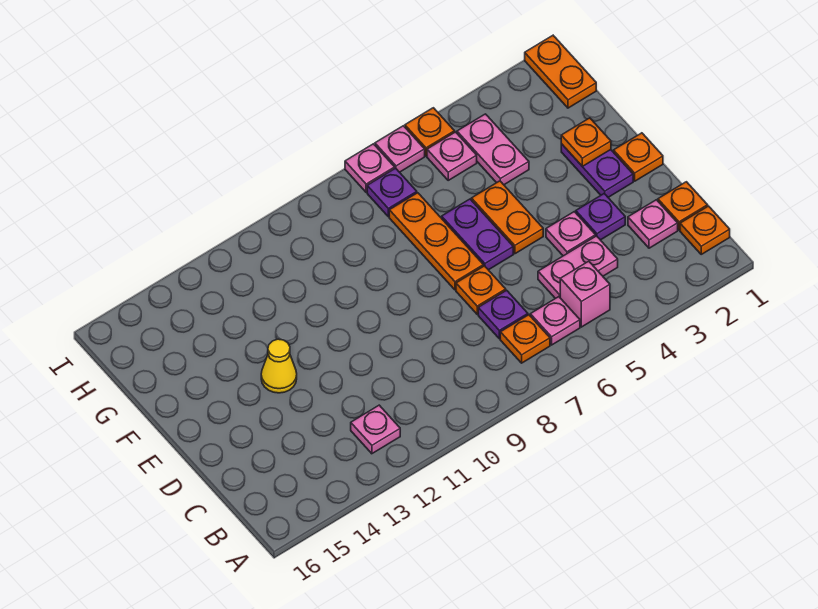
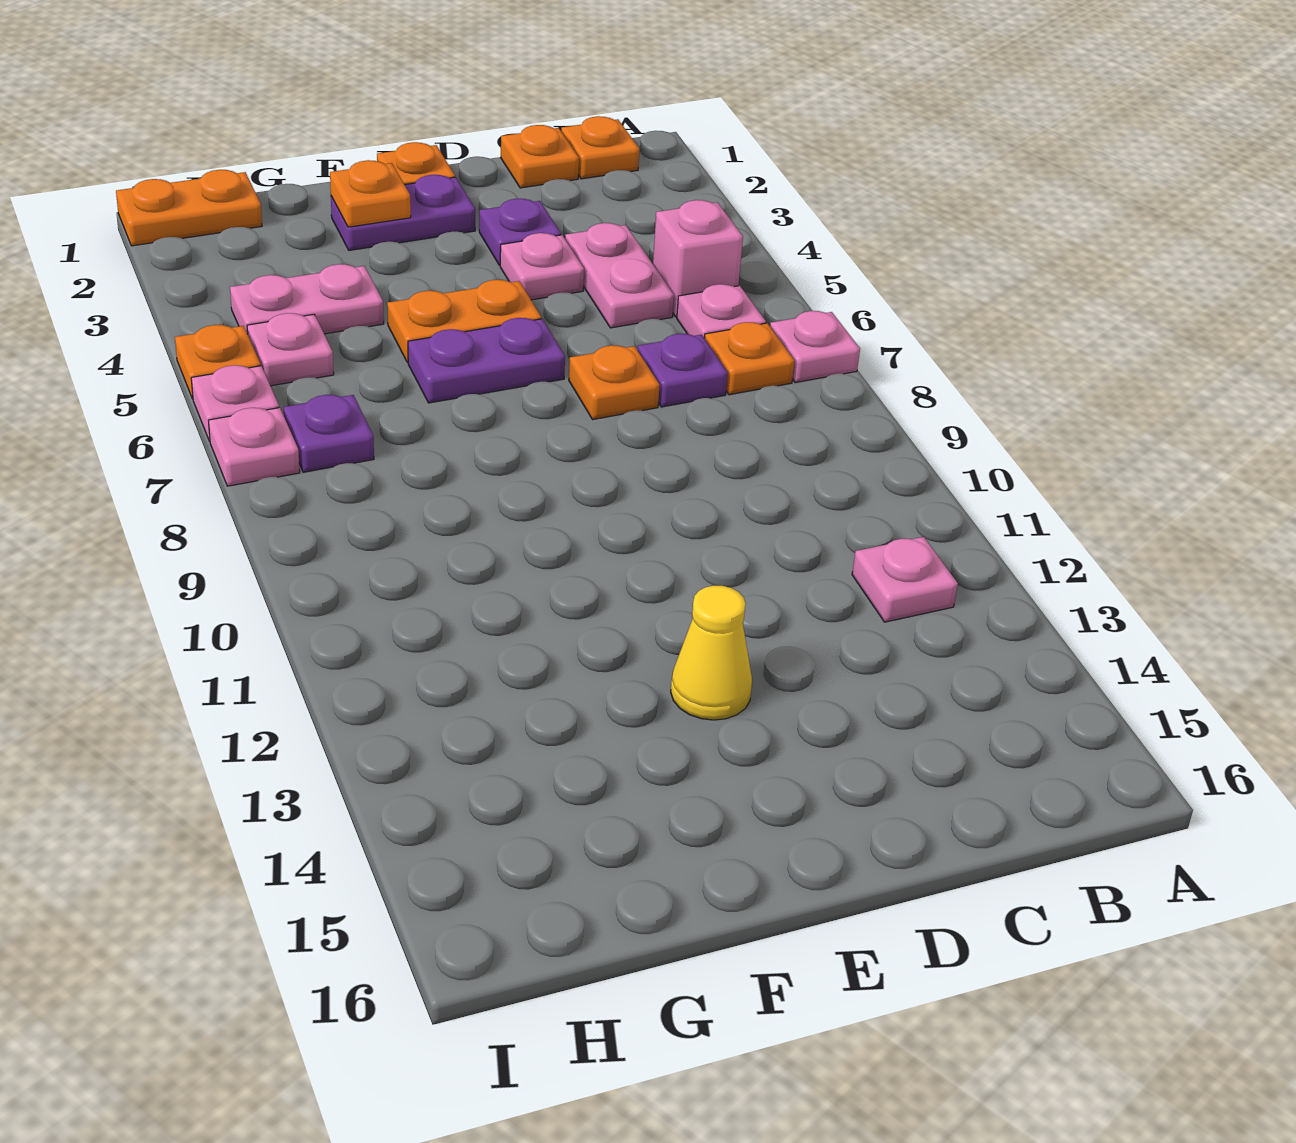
pink plate C2 level 1 -> pink plate A7 level 1
orange plate E7:G7 level 1 -> none

